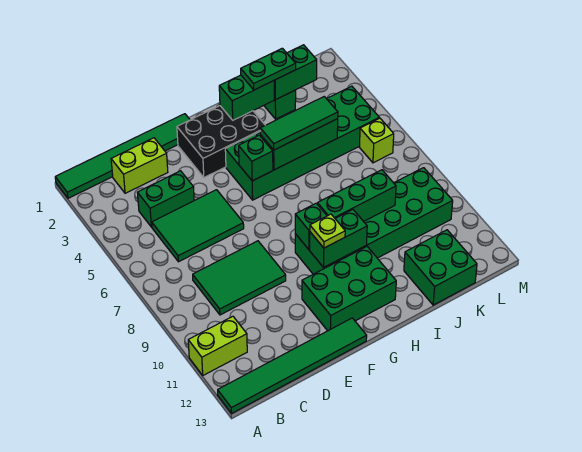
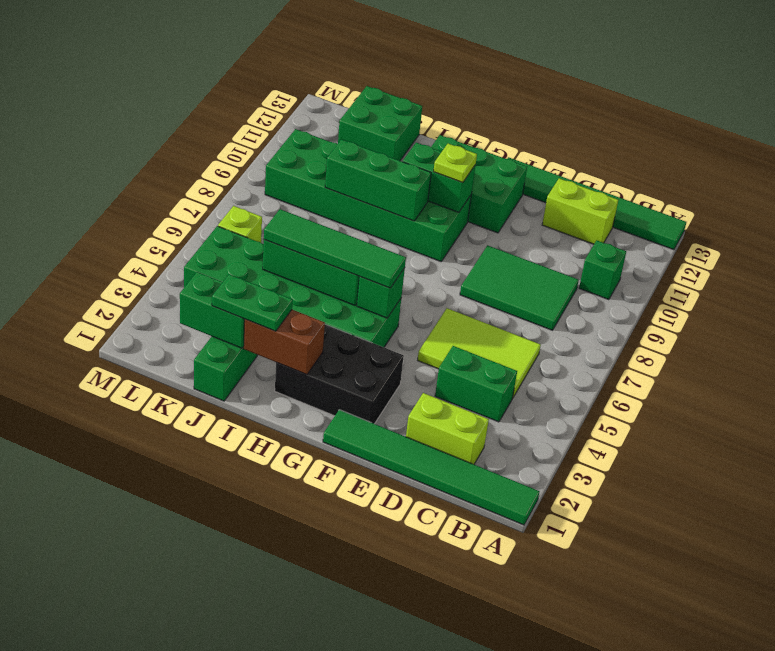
lime brick A11:B11 level 1 -> lime brick C12:D12 level 1
green tile C5:E6 level 1 -> lime tile C5:E6 level 1
green brick G9 level 2 -> green brick B10 level 1
green brick H2:I2 level 2 -> brown brick H2:I2 level 2
green tile H5:J5 level 3 -> green tile G5:J5 level 3

